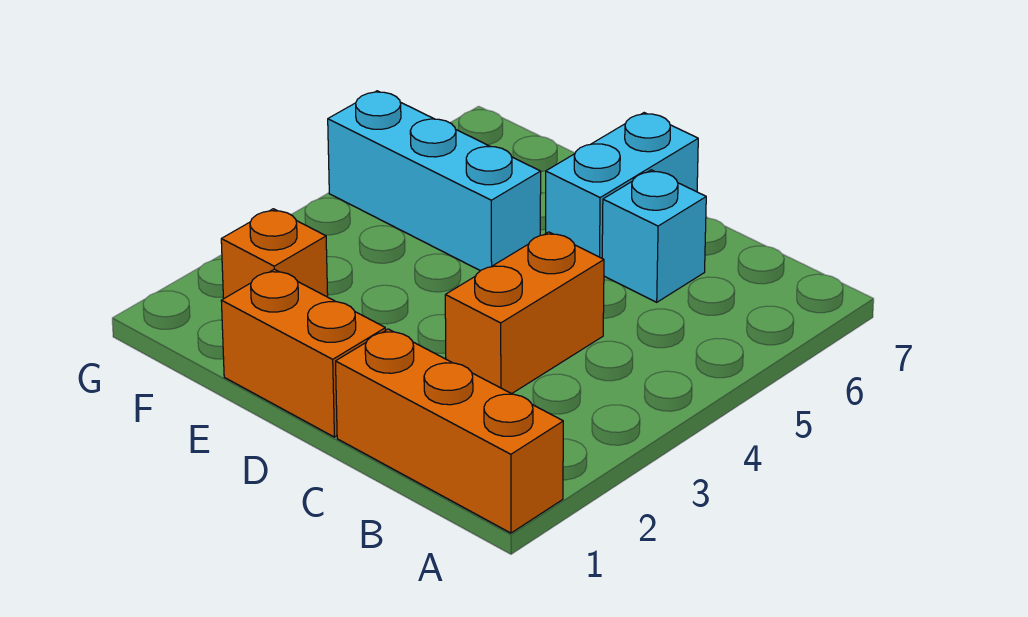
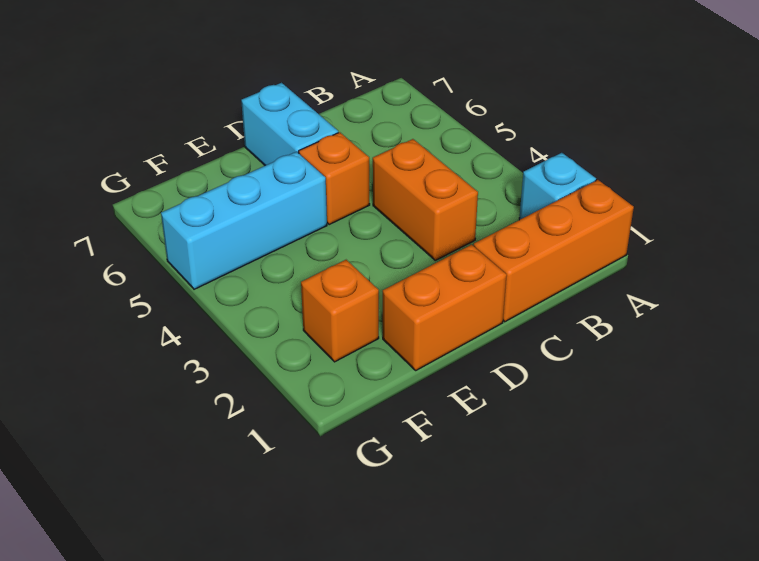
cyan brick C6 level 1 -> cyan brick A2 level 1
none -> orange brick D5 level 1

